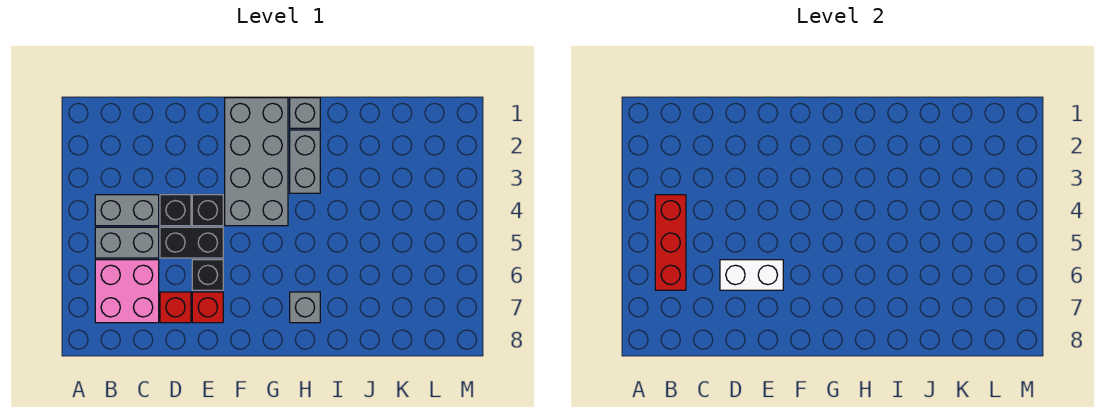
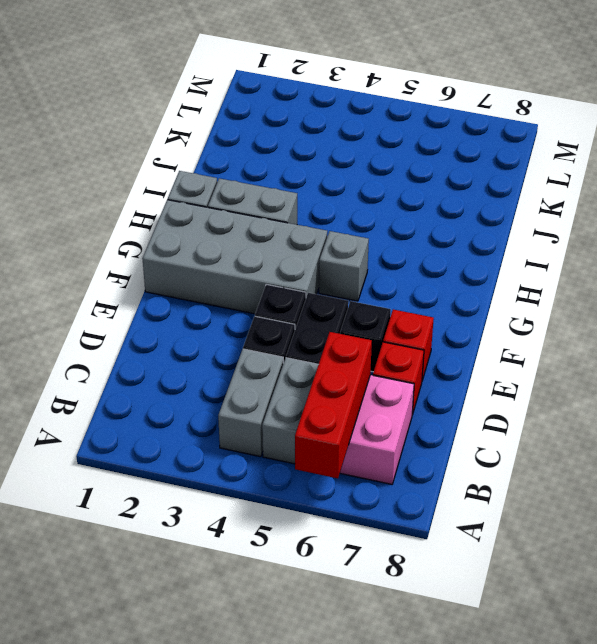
red brick B4:B6 level 2 -> red brick A6:C6 level 2
white brick D6:E6 level 2 -> none
grey brick H7 level 1 -> grey brick G5 level 1

